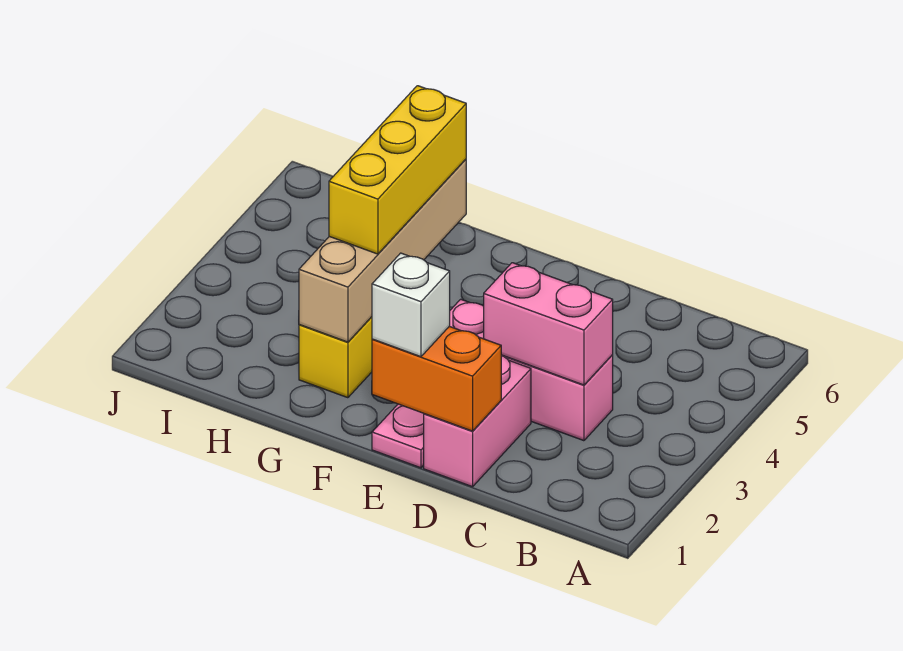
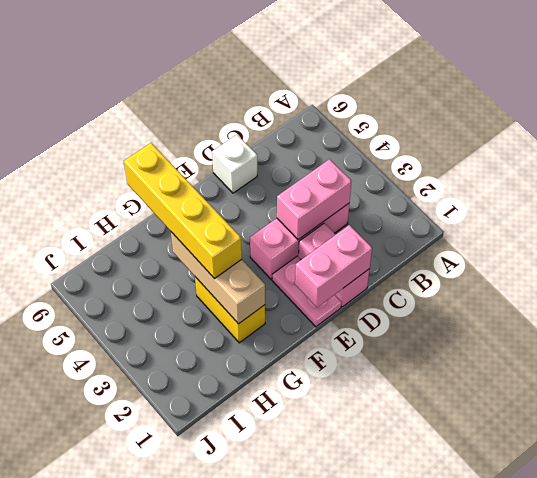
orange brick D1:E1 level 2 -> pink brick D1:E1 level 2
white brick E1 level 3 -> white brick D6 level 1
tan brick G2:G5 level 2 -> tan brick G2:G4 level 2
yellow brick G3:G5 level 3 -> yellow brick G3:G6 level 3

